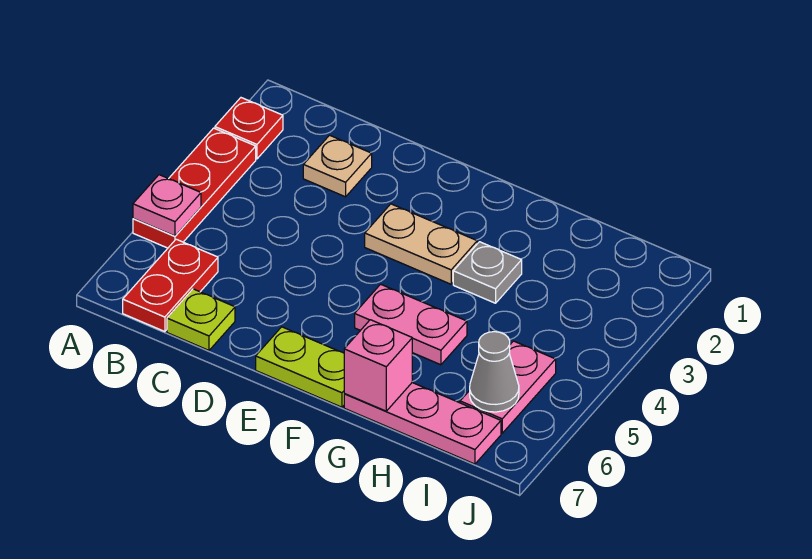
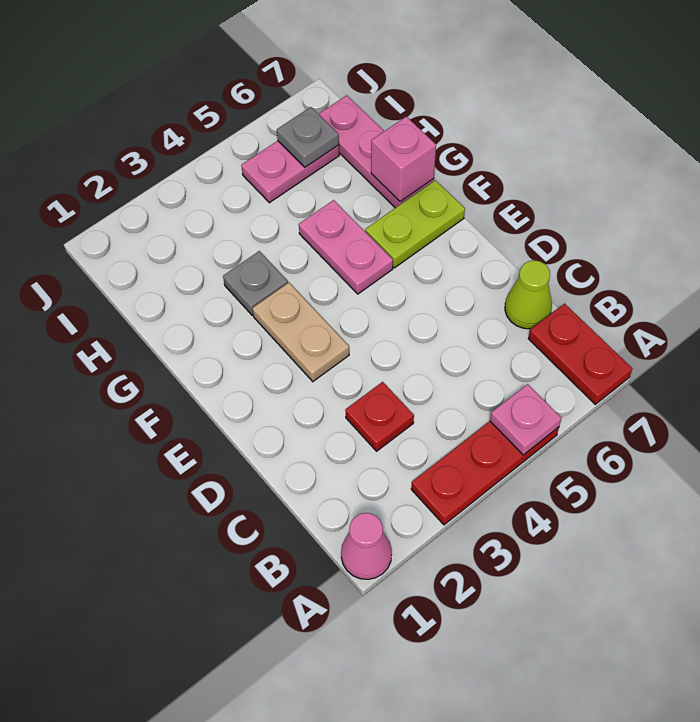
none -> pink cone A1 level 1
red plate A2 level 1 -> red plate C3 level 1
red plate B6:B7 level 1 -> red plate A7:B7 level 1
tan plate C2 level 1 -> none
lime plate C7 level 1 -> lime cone C7 level 1
lime plate E7:F7 level 1 -> lime plate F6:F7 level 1
grey cone I6 level 2 -> grey plate I6 level 2

